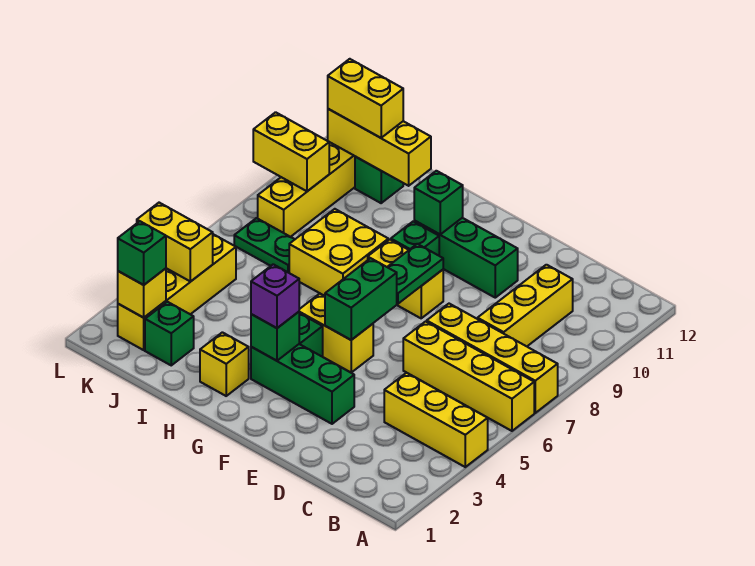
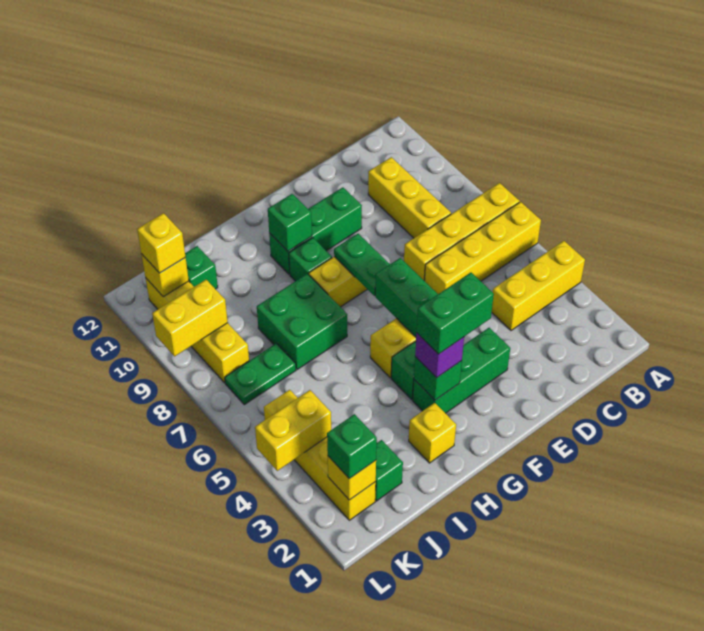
none -> green brick F3:G3 level 4
yellow brick H7:I8 level 1 -> green brick H7:I8 level 1
yellow brick I11:K11 level 2 -> yellow brick K11 level 2
yellow brick J11:K11 level 3 -> yellow brick K11 level 3

